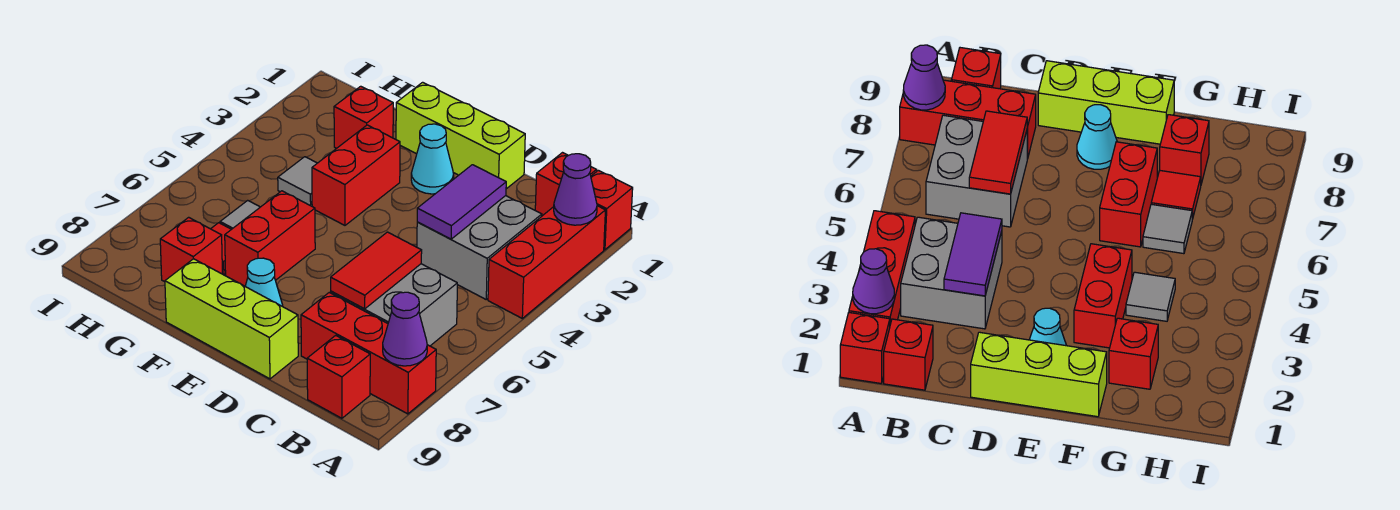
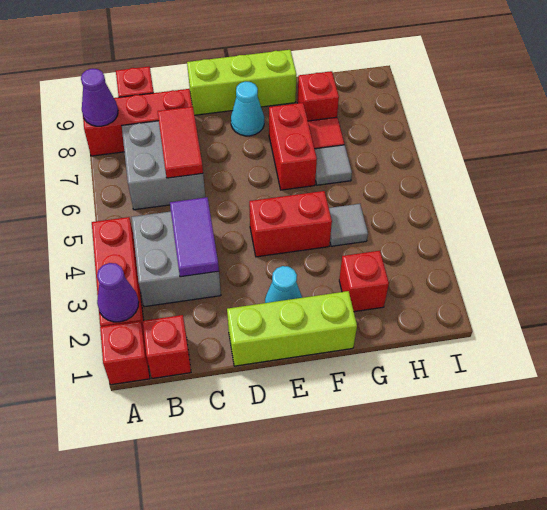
red brick F3:F4 level 1 -> red brick E4:F4 level 1

